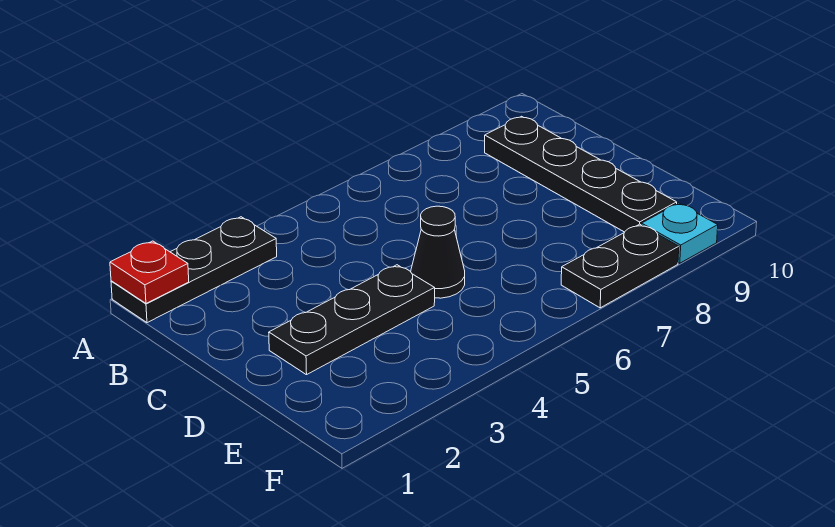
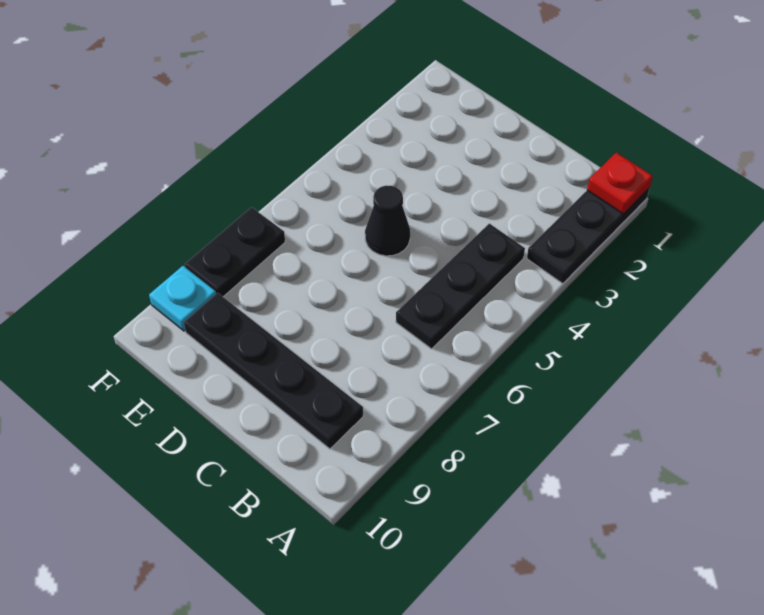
black plate D2:D4 level 1 -> black plate B4:B6 level 1

